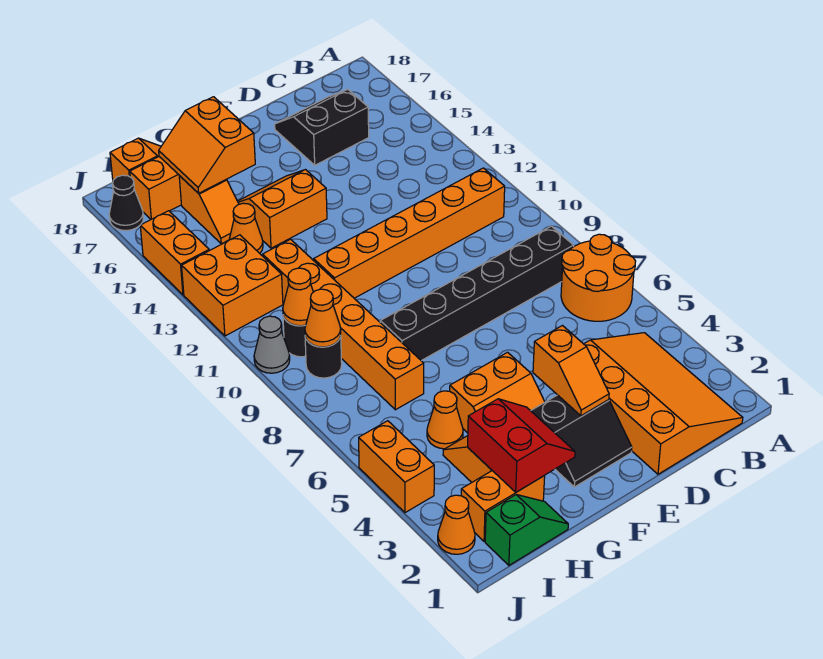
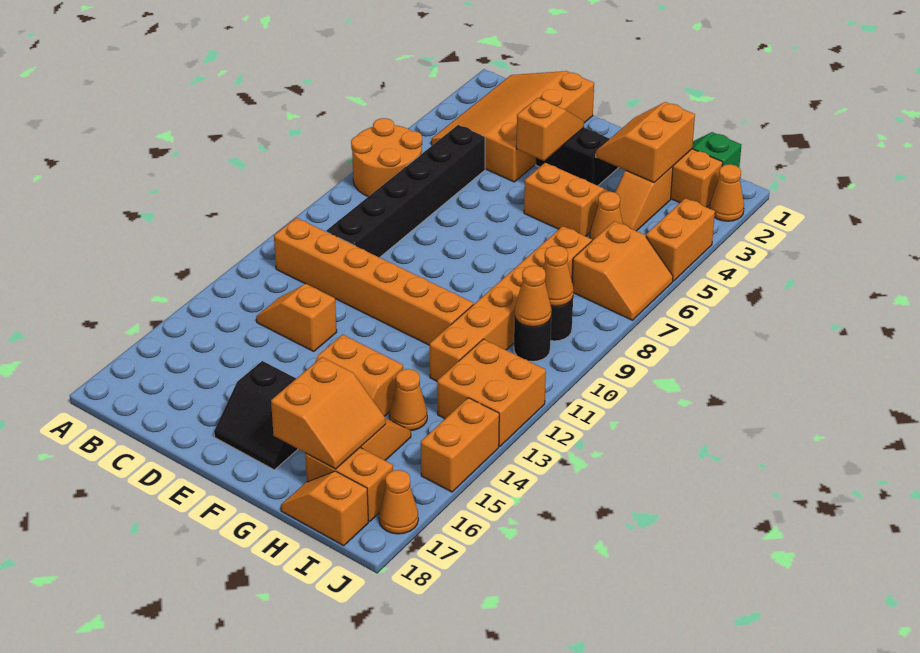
black brick B8:G8 level 1 -> black brick C5:C10 level 1
none -> orange slope C13:D13 level 1 top D
black slope C16:D17 level 1 top 16 -> black slope E16:F17 level 1 top 16
red slope G2:H3 level 2 top H -> orange slope G2:H3 level 2 top H
none -> orange slope I6:J7 level 1 top I
grey cone J10 level 1 -> none
black cone J17 level 1 -> orange cone J17 level 1

